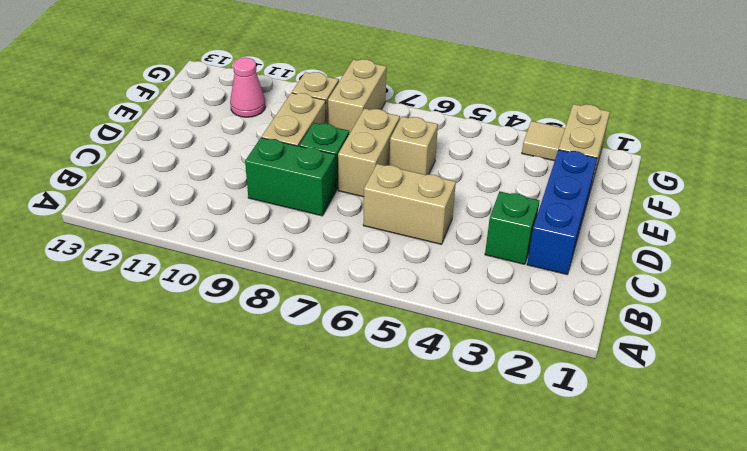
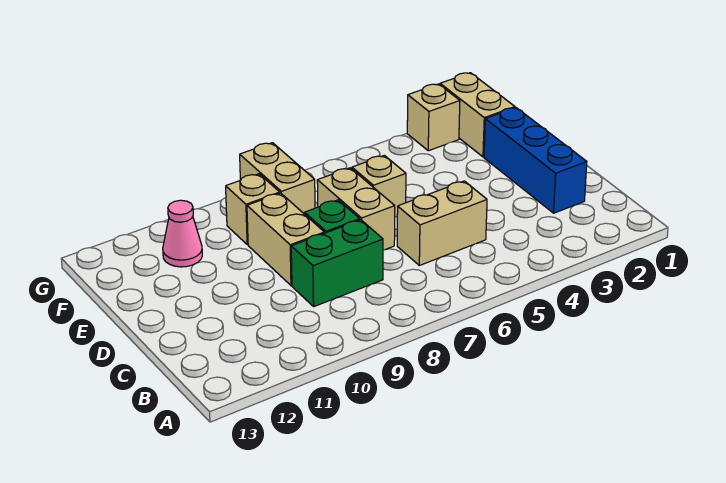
green brick C3 level 1 -> none
tan tile G3 level 1 -> tan brick G3 level 1

